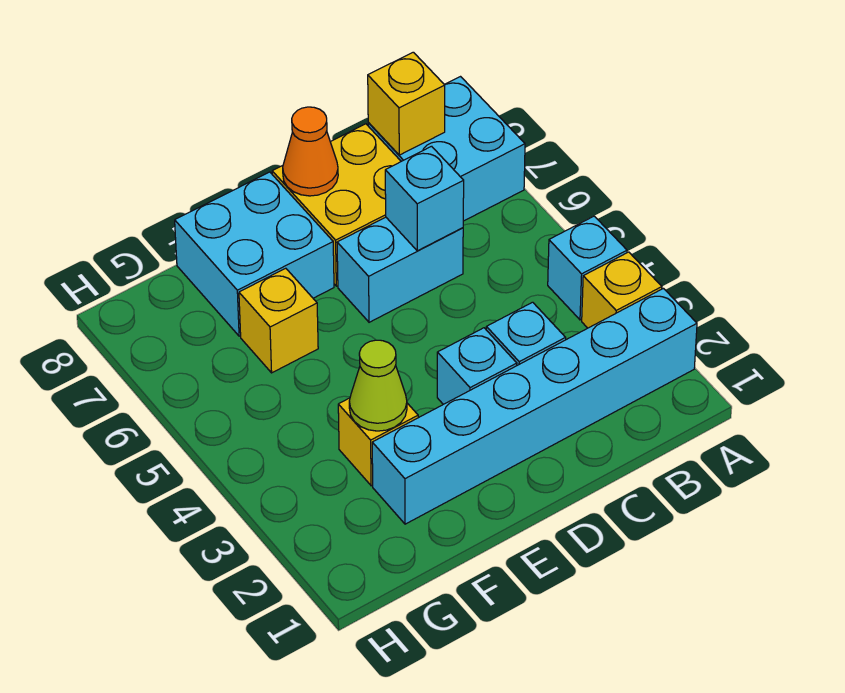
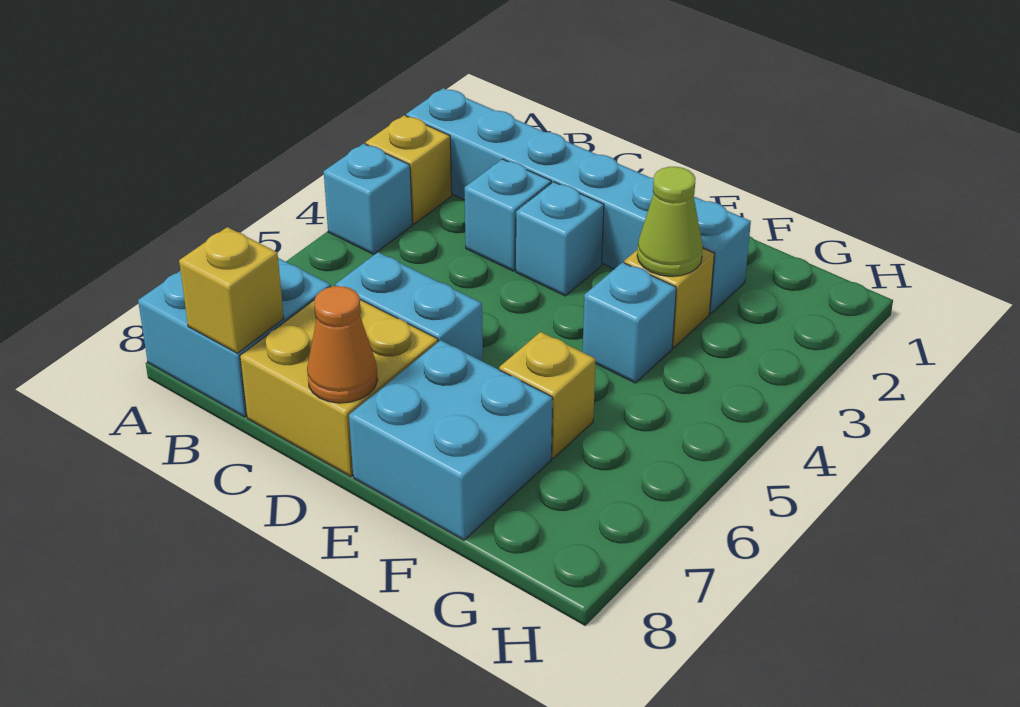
cyan brick C6 level 2 -> cyan brick F4 level 1

